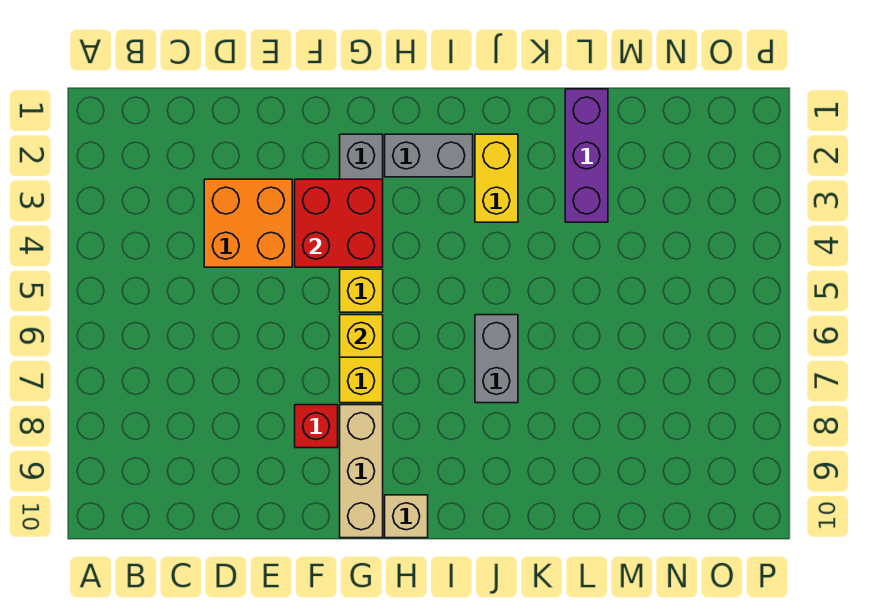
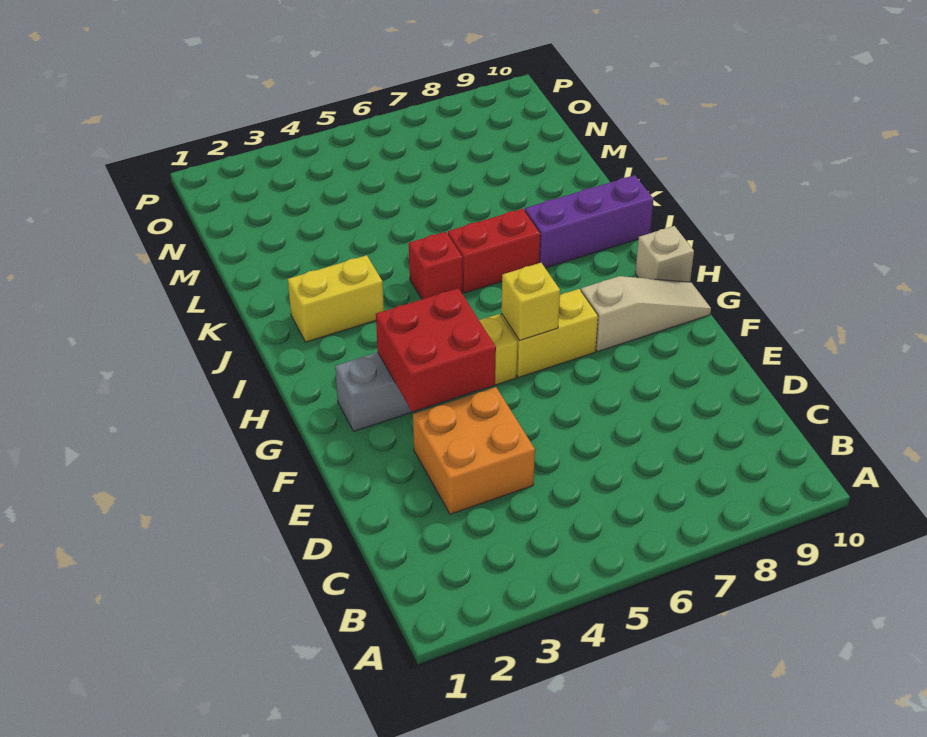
red brick F8 level 1 -> red brick J5 level 1
tan brick G8:G10 level 1 -> tan slope G8:G10 level 1 top 8
grey brick H2:I2 level 1 -> none
grey brick J6:J7 level 1 -> red brick J6:J7 level 1
purple brick L1:L3 level 1 -> purple brick J8:J10 level 1

